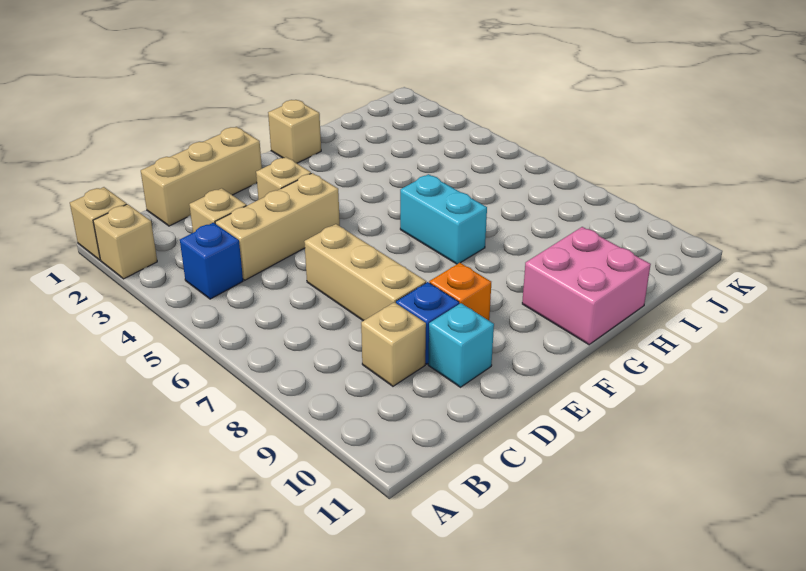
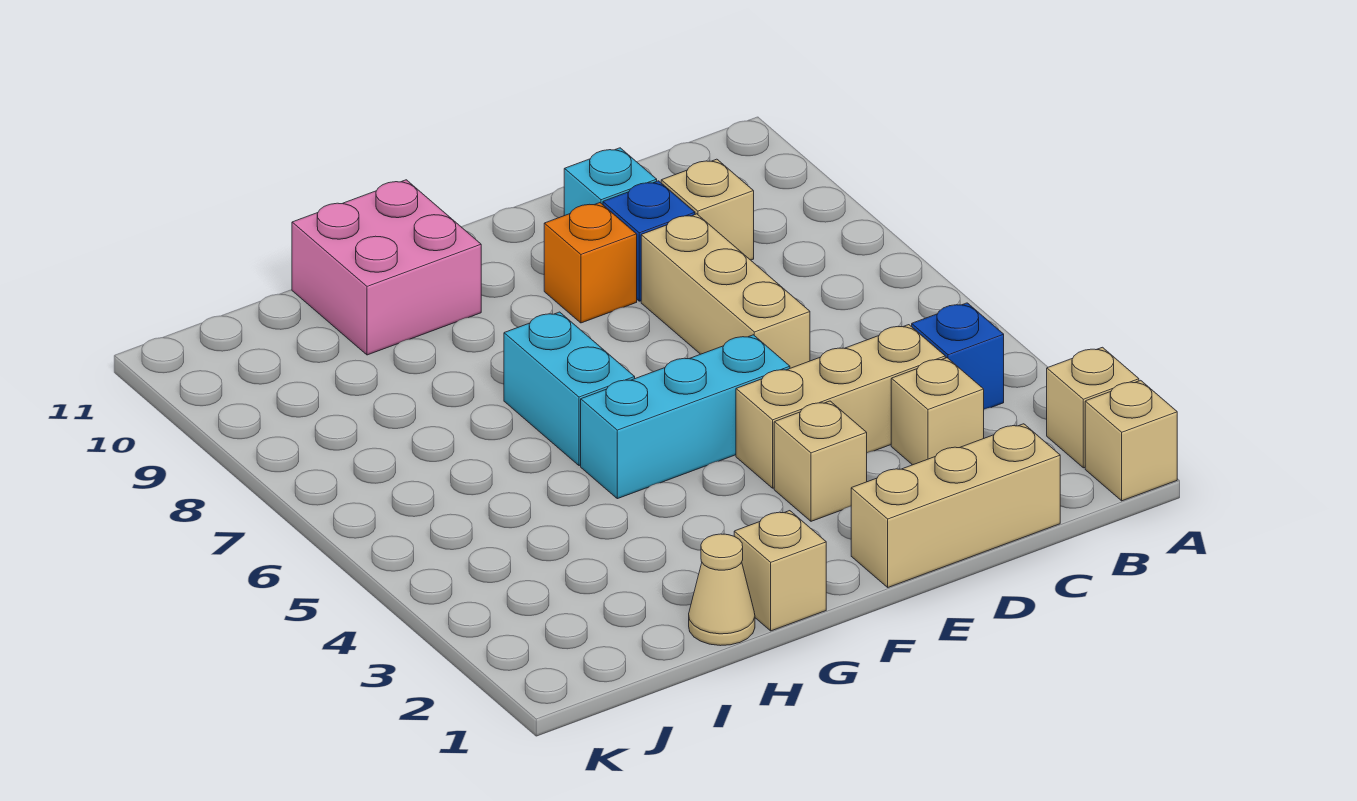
none -> cyan brick E5:G5 level 1
none -> tan cone H1 level 1

